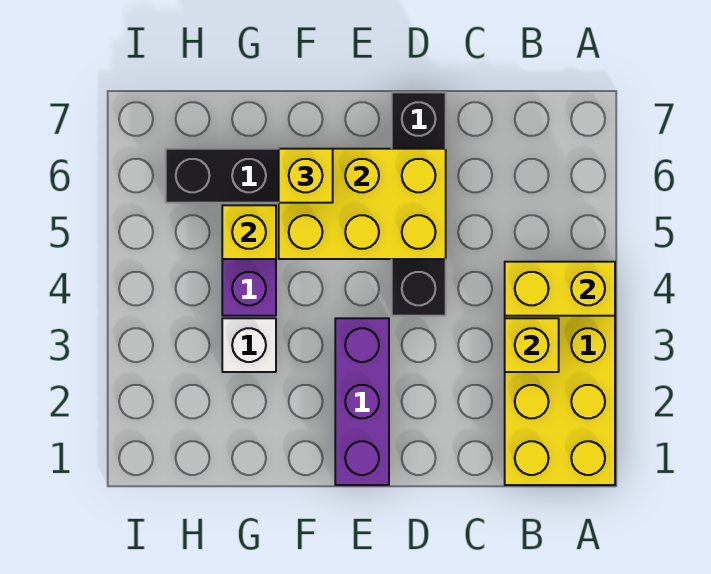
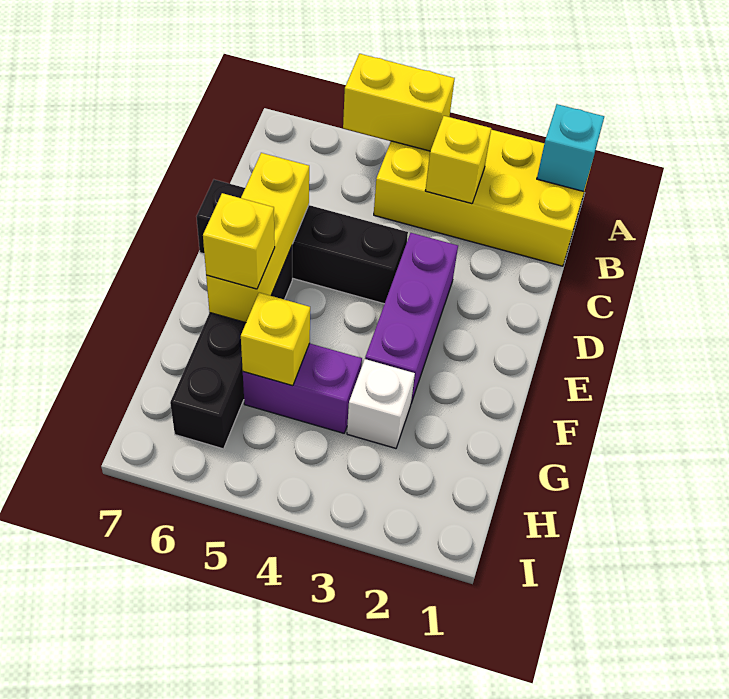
none -> cyan brick A1 level 2
yellow brick A4:B4 level 2 -> yellow brick A4:A5 level 2
yellow brick D5:F6 level 2 -> yellow brick D6:F6 level 2
purple brick E1:E3 level 1 -> purple brick D3:F3 level 1

